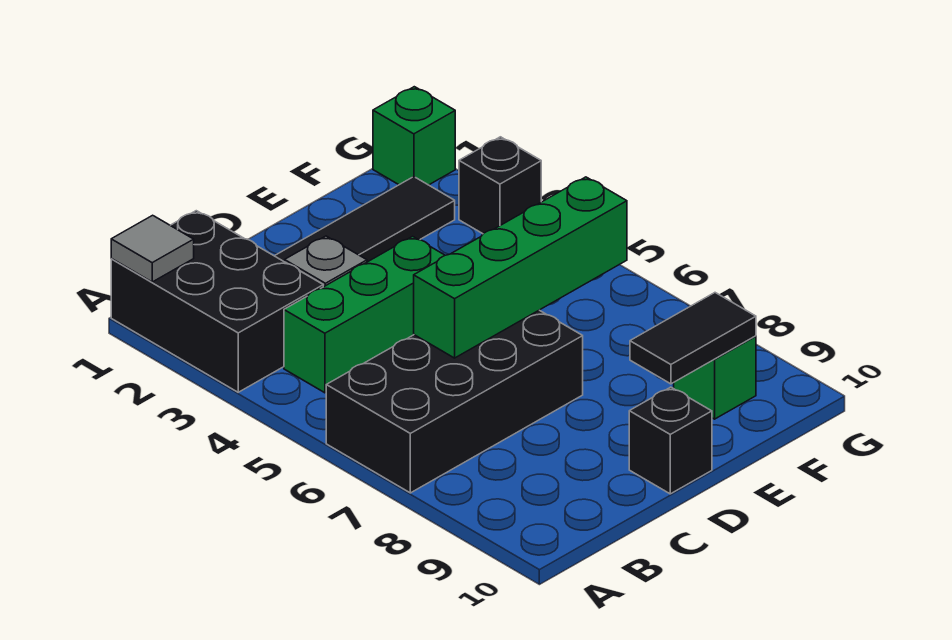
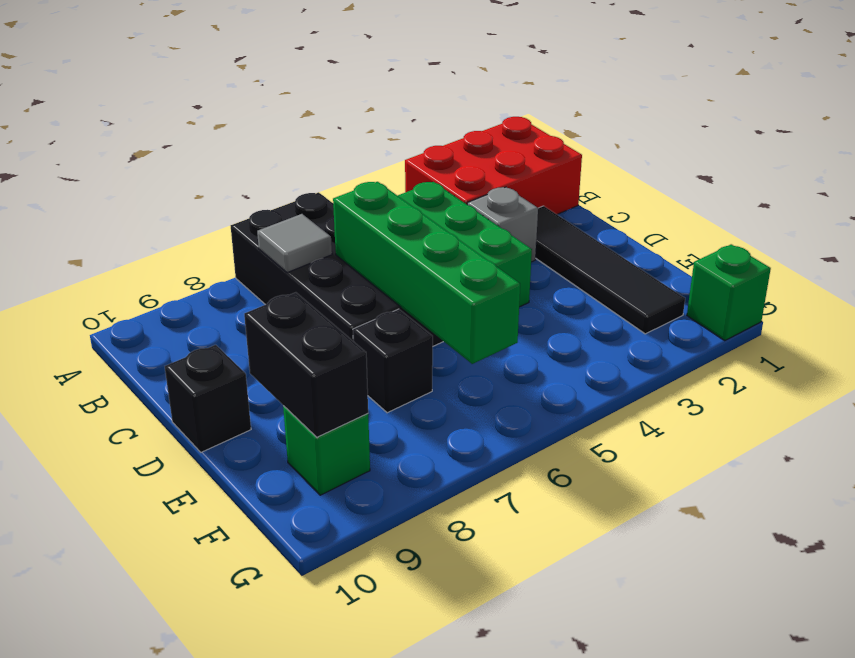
black brick A1:B3 level 1 -> red brick A1:B3 level 1
grey tile A1 level 2 -> grey tile B7 level 2
black tile E9:F9 level 2 -> black brick E9:F9 level 2
black brick G3 level 1 -> black brick E7 level 1

